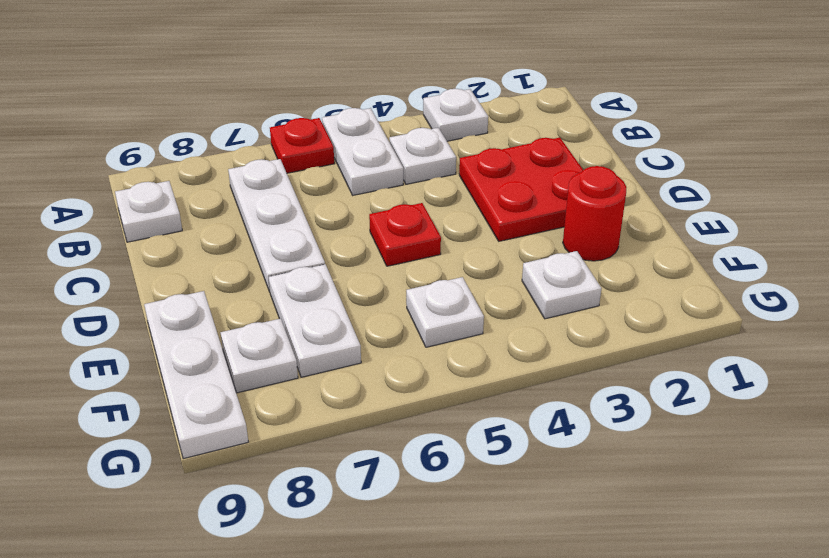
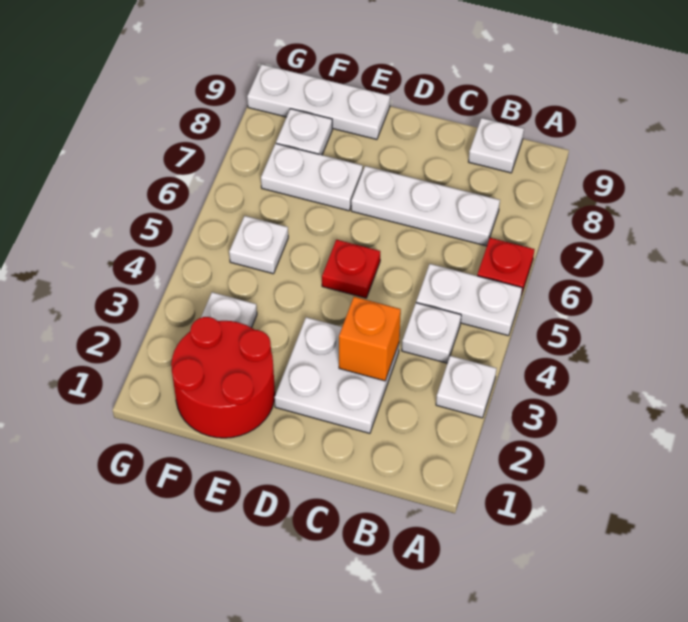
red plate C2:D3 level 1 -> white plate C2:D3 level 1
none -> orange brick C3 level 2
red round brick E2 level 1 -> red round brick E1:F2 level 1

